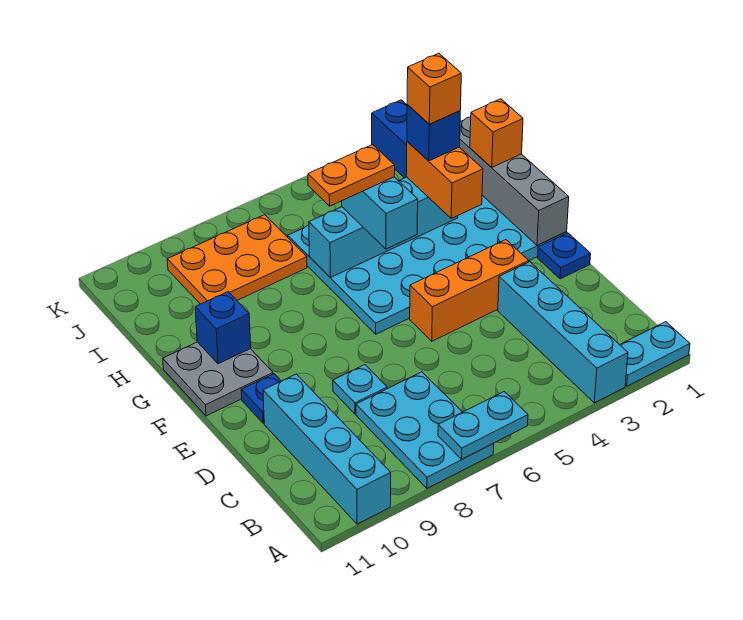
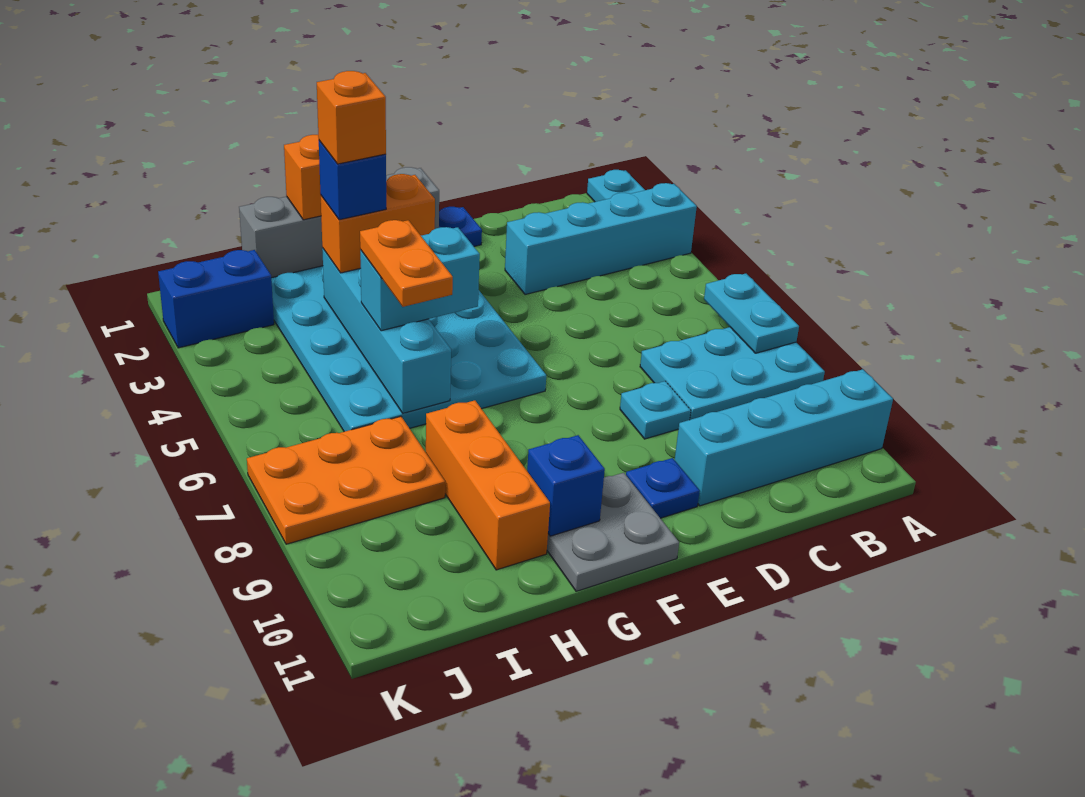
orange brick E3:E5 level 1 -> orange brick H8:H10 level 1
orange plate I7:J9 level 1 -> orange plate I7:K8 level 1

